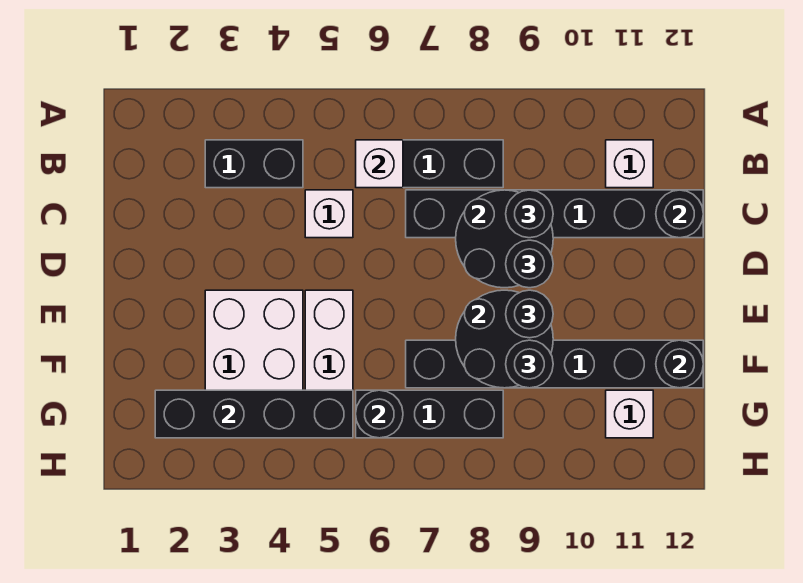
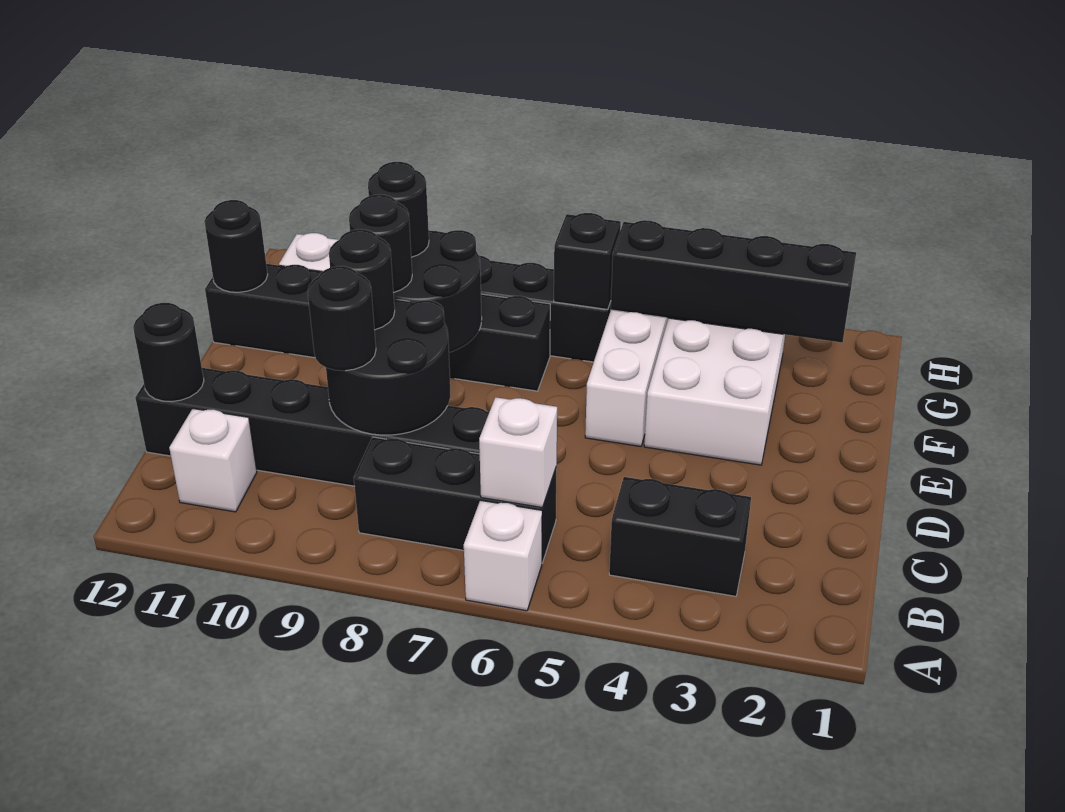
white brick C5 level 1 -> white brick A6 level 1
black round brick G6 level 2 -> black brick G6 level 2

